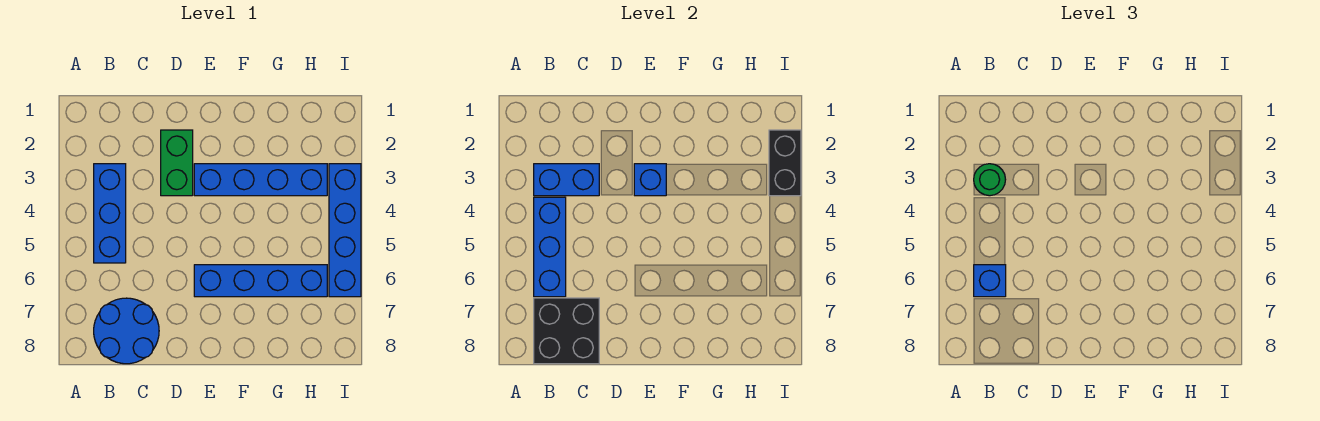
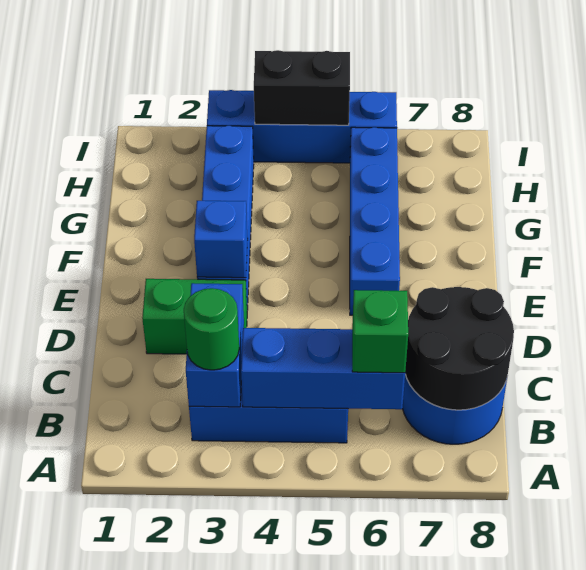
blue brick B6 level 3 -> green brick B6 level 3
black brick B7:C8 level 2 -> black round brick B7:C8 level 2
black brick I2:I3 level 2 -> black brick I4:I5 level 2

